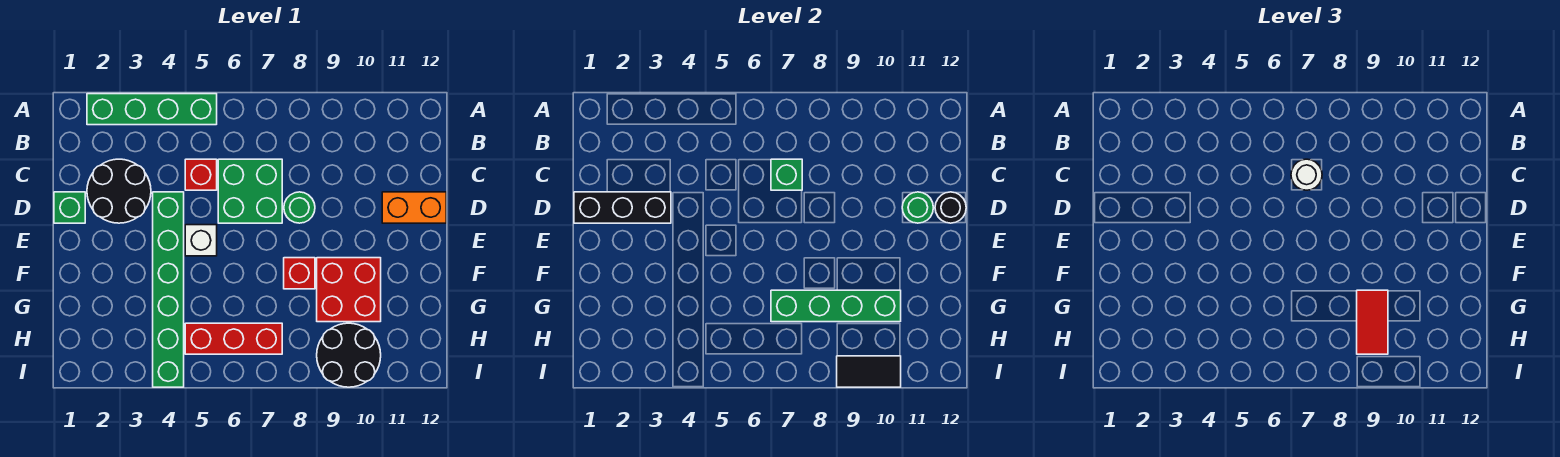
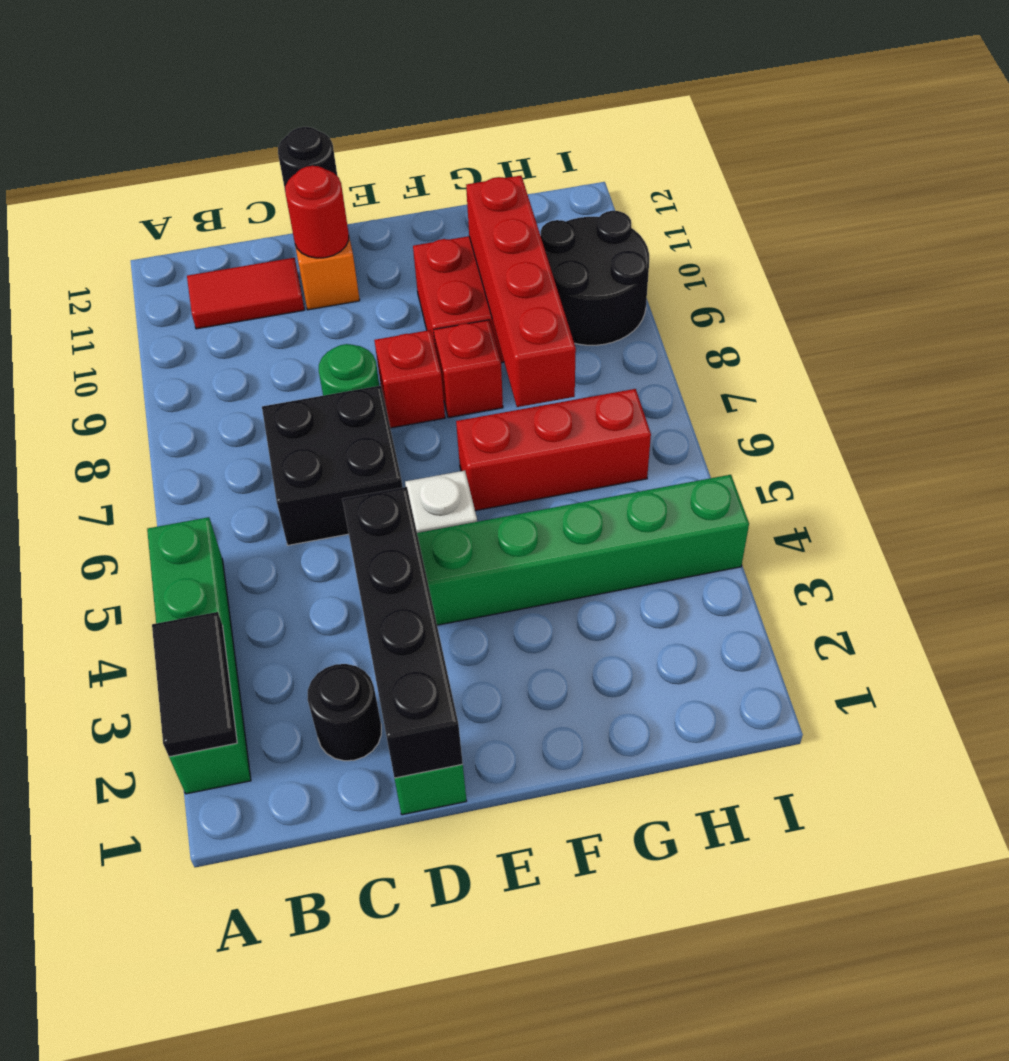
black round brick C2:D3 level 1 -> black round brick C2 level 1
red brick C5 level 1 -> red brick E8 level 1
green brick C6:D7 level 1 -> black brick C6:D7 level 1
green brick C7 level 2 -> none
white round brick C7 level 3 -> none
black brick D1:D3 level 2 -> black brick D1:D4 level 2
green round brick D11 level 2 -> red round brick D11 level 2
green brick G7:G10 level 2 -> red brick G7:G10 level 2
red tile G9:H9 level 3 -> red tile B11:C11 level 1
red brick H5:H7 level 1 -> red brick F6:H6 level 1
black tile I9:I10 level 2 -> black tile A2:A3 level 2

